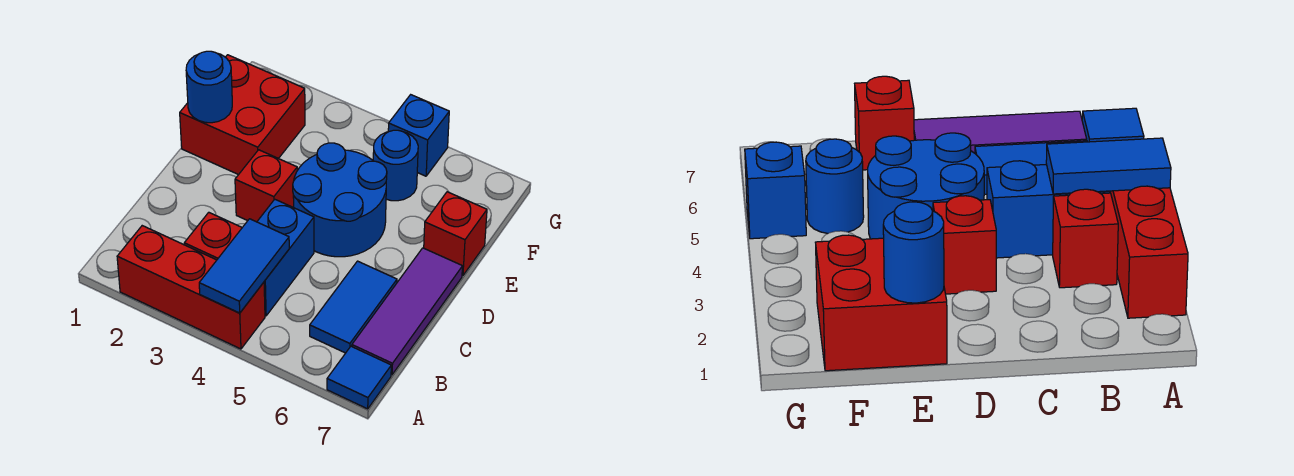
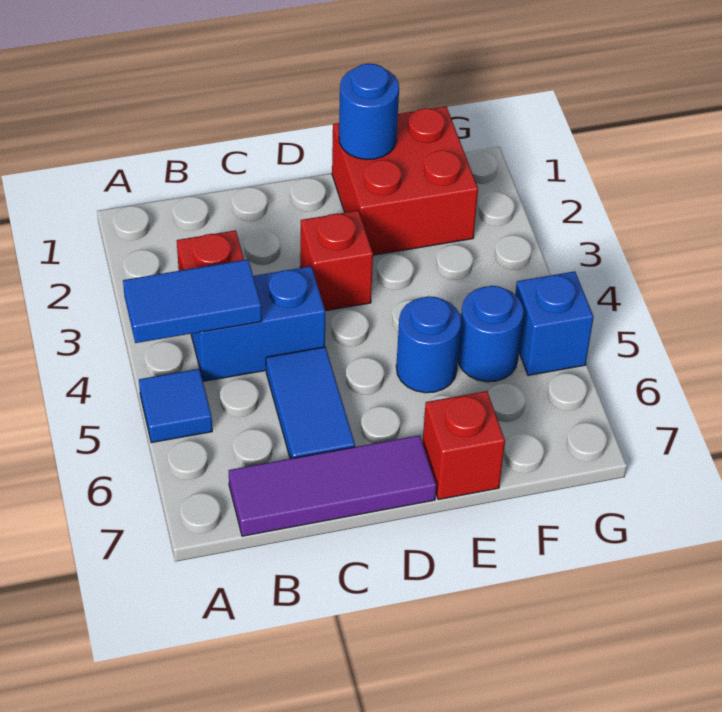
red brick A2:A4 level 1 -> none
blue tile A7 level 1 -> blue tile A5 level 1
blue tile B6:C6 level 1 -> blue tile C5:C6 level 1
blue round brick D4:E5 level 1 -> blue round brick E5 level 1

